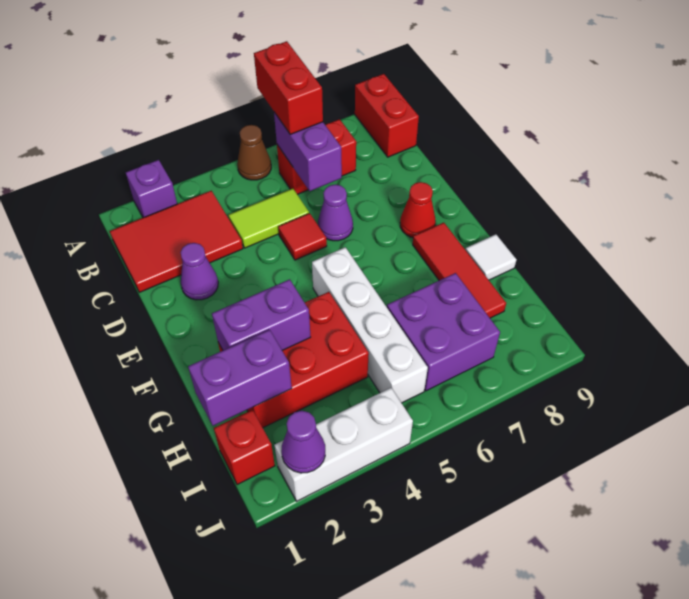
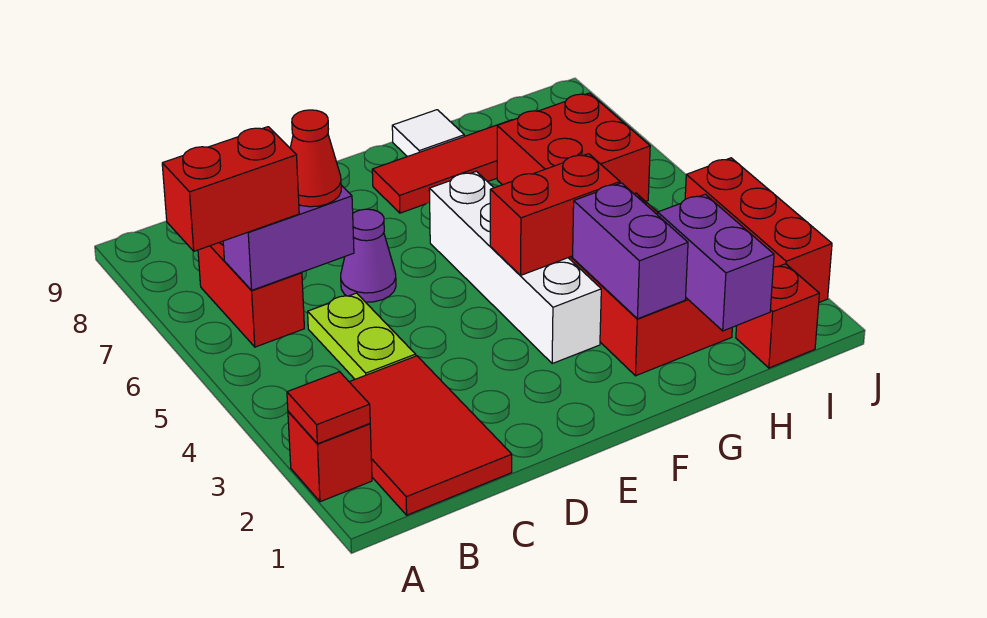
purple brick A2 level 1 -> red brick A2 level 1
brown cone A5 level 1 -> none
red brick A9:B9 level 1 -> red brick F4:G4 level 2
lime tile C4:C5 level 1 -> lime plate C4:C5 level 1
purple cone D2 level 1 -> none
red tile D5 level 1 -> red tile A2 level 2
red cone E8 level 1 -> red cone C6 level 3
white brick F5:I5 level 1 -> white brick F3:F6 level 1
purple brick H6:I7 level 1 -> red brick H6:I7 level 1
white brick J2:J4 level 1 -> red brick J2:J4 level 1
purple cone J2 level 2 -> none

